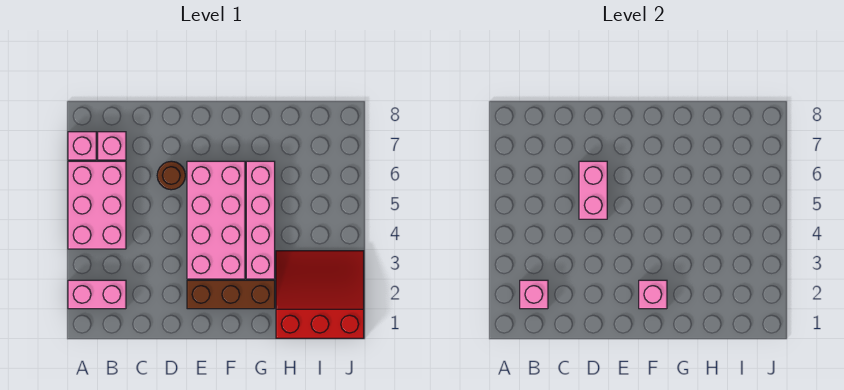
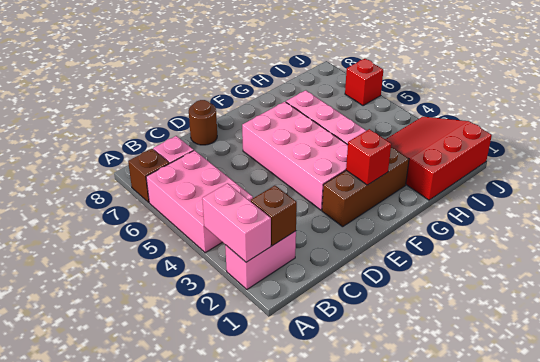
pink brick A7 level 1 -> brown brick A7 level 1
pink brick B2 level 2 -> brown brick B2 level 2
pink brick D5:D6 level 2 -> pink brick A2:A3 level 2
brown round brick D6 level 1 -> brown round brick D8 level 1
pink brick F2 level 2 -> red brick F2 level 2
none -> red brick J6 level 1

